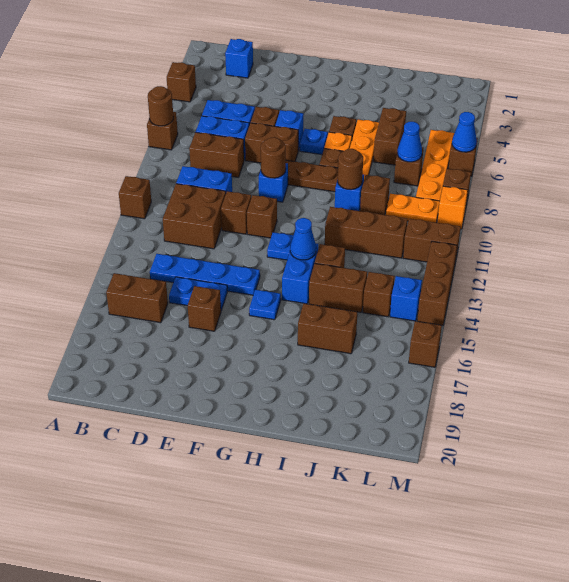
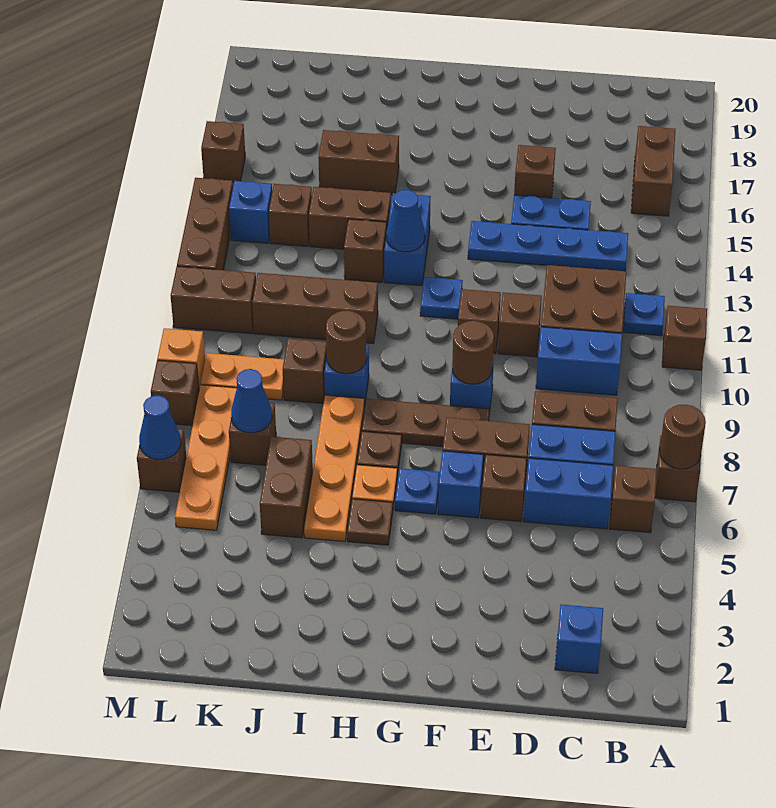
brown brick A4 level 1 -> brown brick B6 level 1
brown brick B16:C16 level 1 -> brown brick B16:B17 level 1
blue plate G15 level 1 -> blue plate B12 level 1

